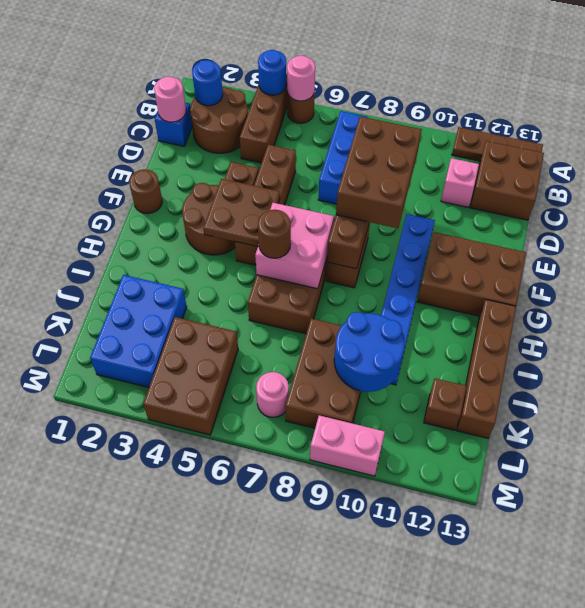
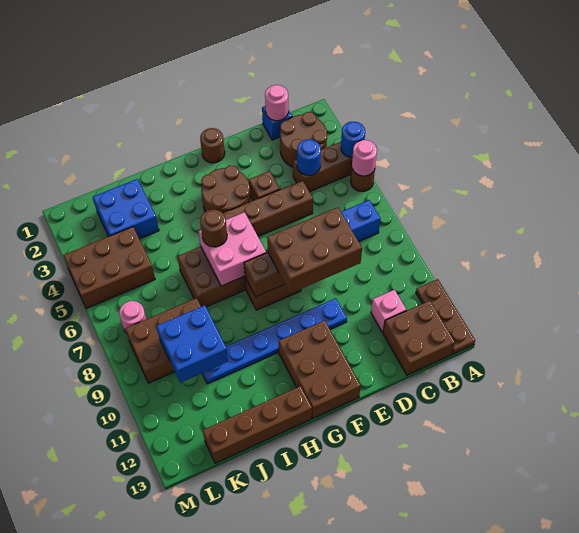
blue round brick B2 level 2 -> blue round brick C4 level 2
brown plate F4:G5 level 2 -> none
blue brick J2:L3 level 1 -> blue brick J2:K3 level 1
blue round brick J9:K10 level 2 -> blue brick J9:K10 level 2
brown brick K12 level 1 -> none
pink brick M9:M10 level 1 -> none

